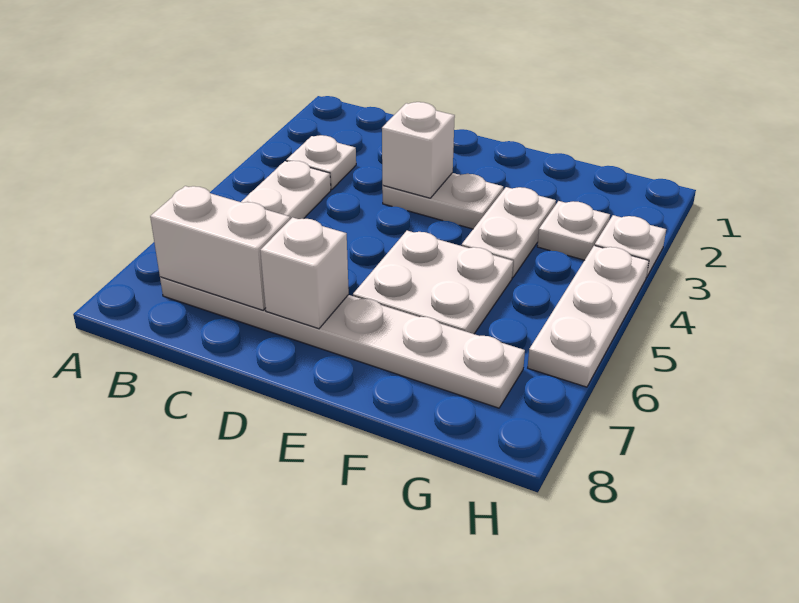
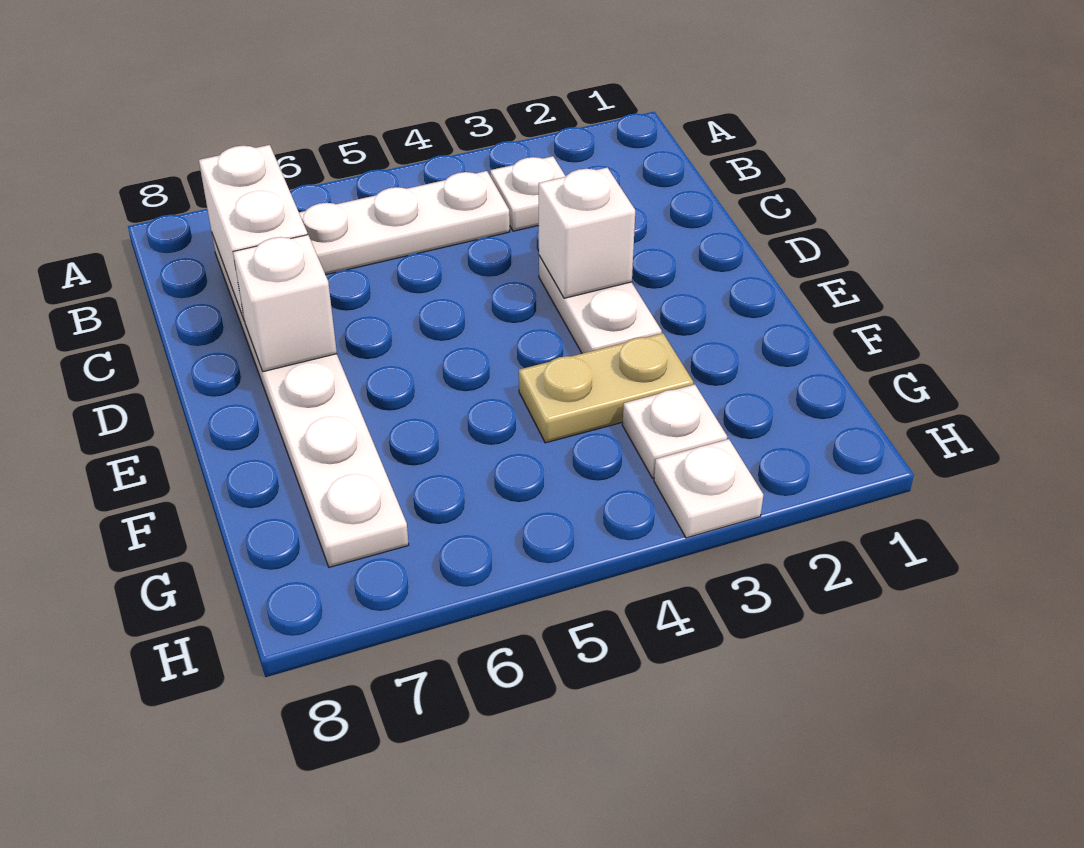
white plate E5:F6 level 1 -> none
white plate F3:F4 level 1 -> tan plate F3:F4 level 1
white plate H4:H6 level 1 -> none

